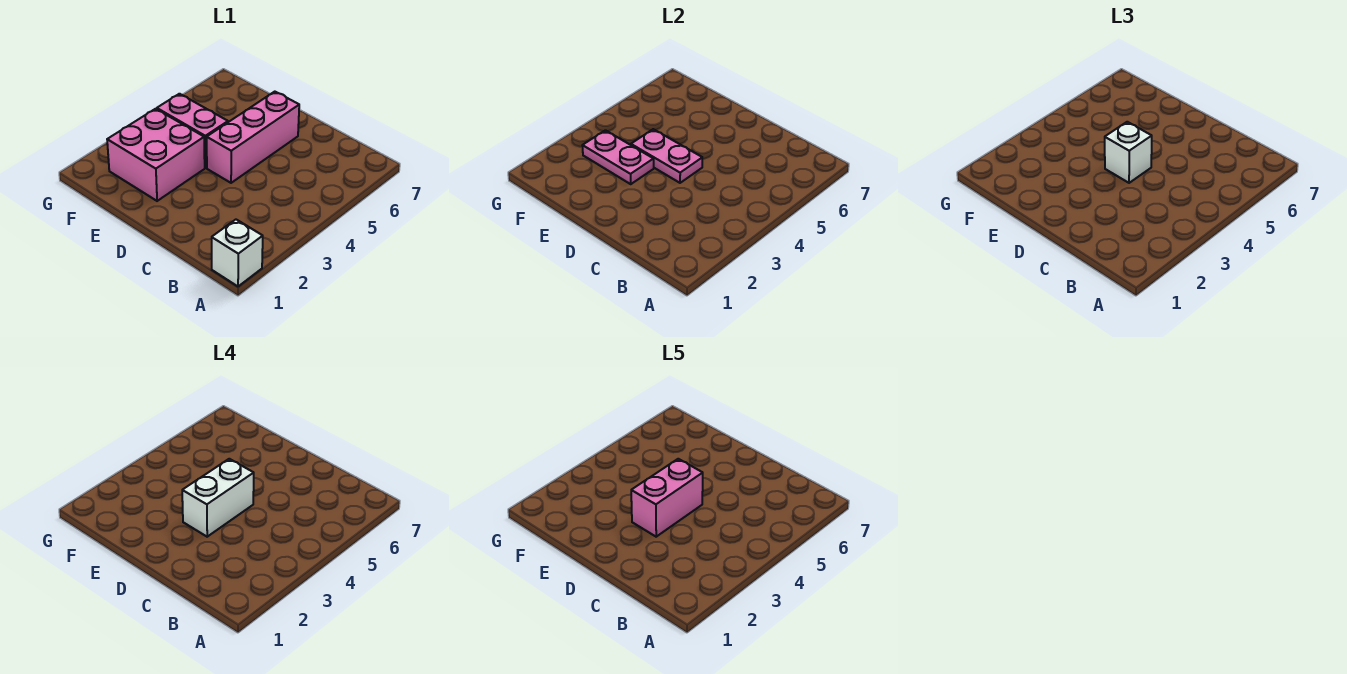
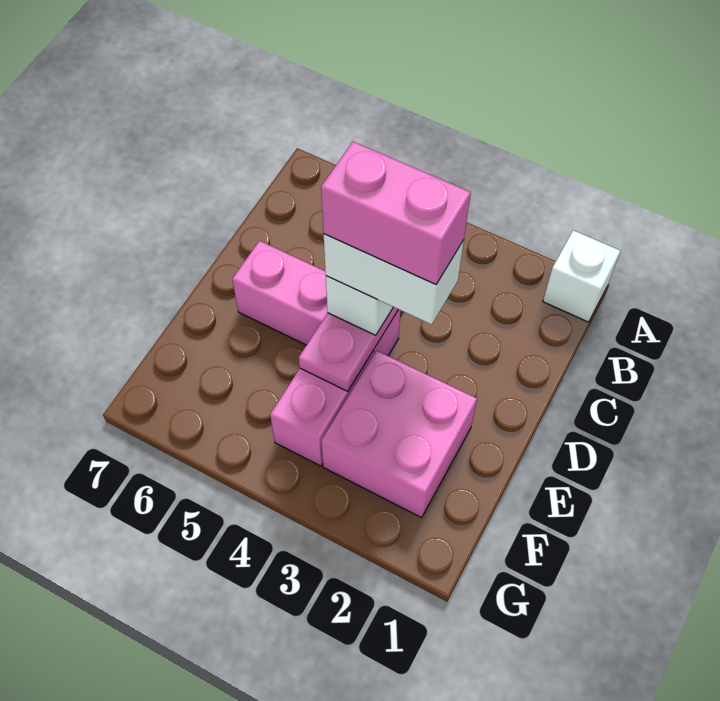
pink plate E3:F3 level 2 -> none

